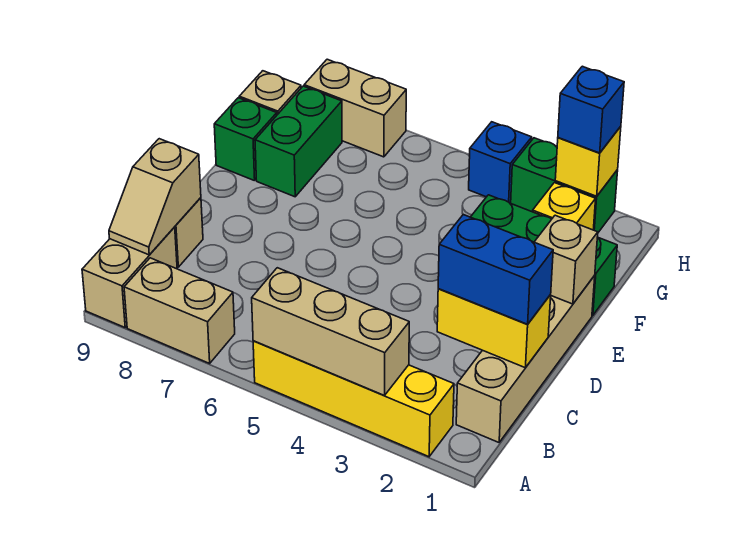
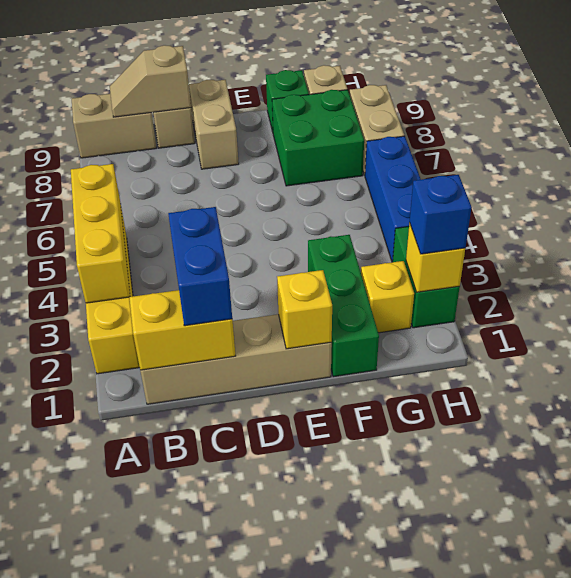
tan brick A3:A5 level 2 -> yellow brick A3:A5 level 2
tan brick A7:A8 level 1 -> tan brick D8:D9 level 1
yellow brick C1:C2 level 2 -> yellow brick B1:C1 level 2
tan brick E1 level 2 -> yellow brick E1 level 2
green brick F8:G8 level 1 -> green brick F7:G8 level 1
blue brick H4 level 1 -> blue brick H4:H6 level 1

